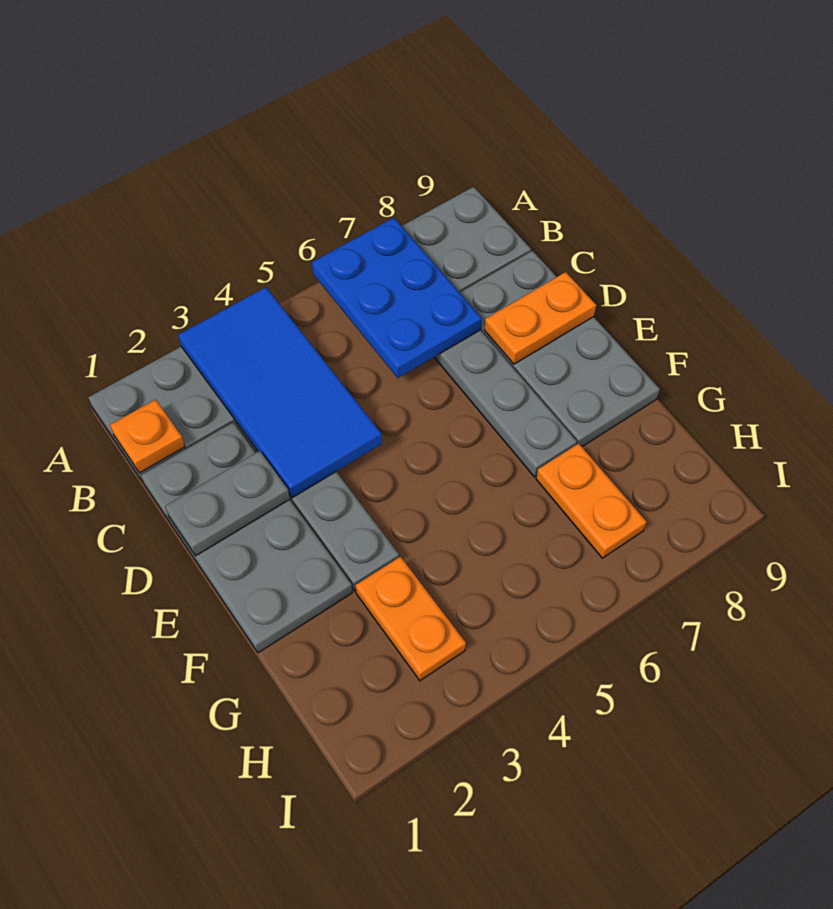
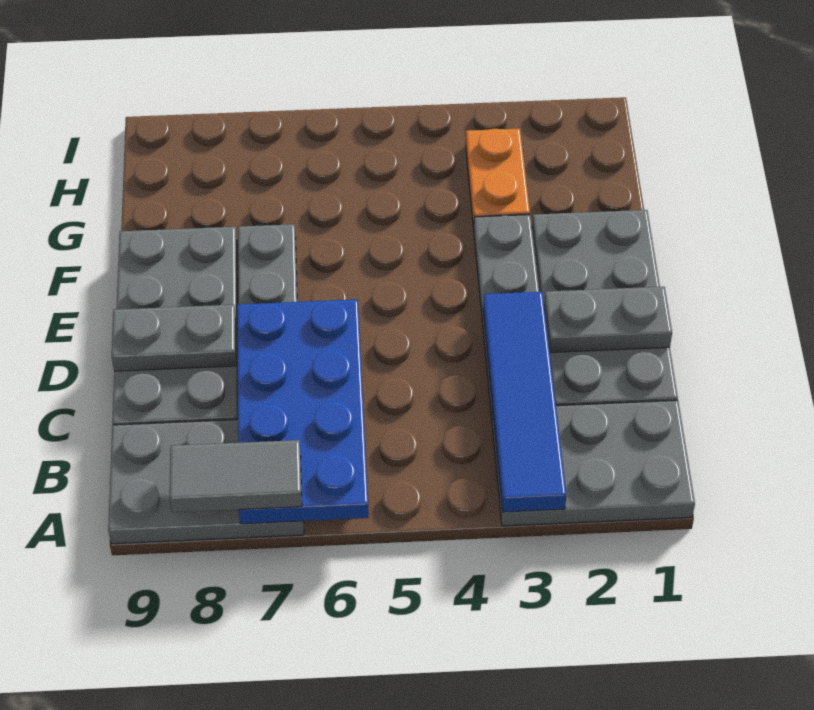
blue tile A3:D4 level 2 -> blue tile A3:D3 level 2
blue plate A6:C7 level 2 -> blue plate A6:D7 level 2
none -> grey tile A7:A8 level 3
orange plate B1 level 2 -> none
orange plate D8:D9 level 2 -> grey plate D8:D9 level 2
orange plate G7:H7 level 1 -> none

